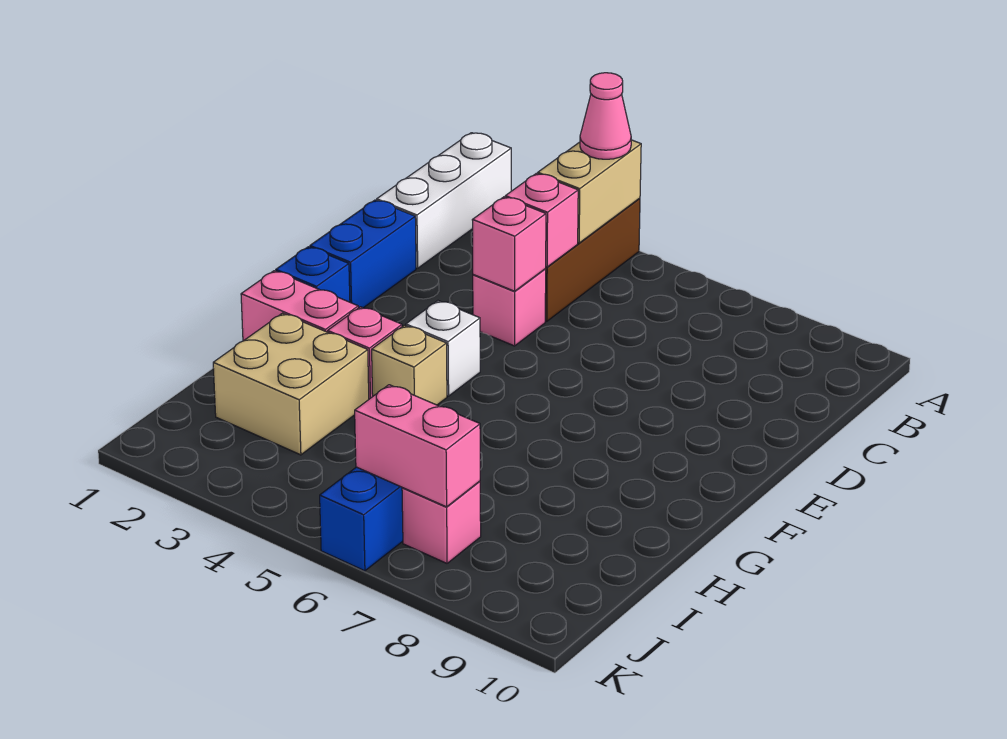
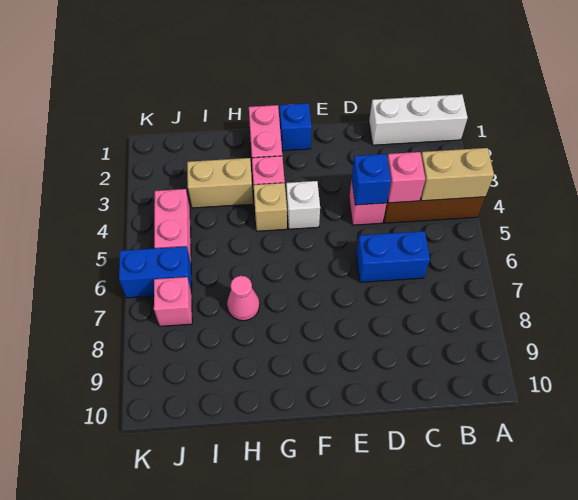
pink cone A4 level 3 -> pink cone H7 level 1
blue brick D1:E1 level 1 -> blue brick C6:D6 level 1
pink brick D4 level 2 -> blue brick D4 level 2
tan brick H2:I3 level 1 -> tan brick H3:I3 level 1
pink brick J6:J7 level 2 -> pink brick J4:J5 level 1

